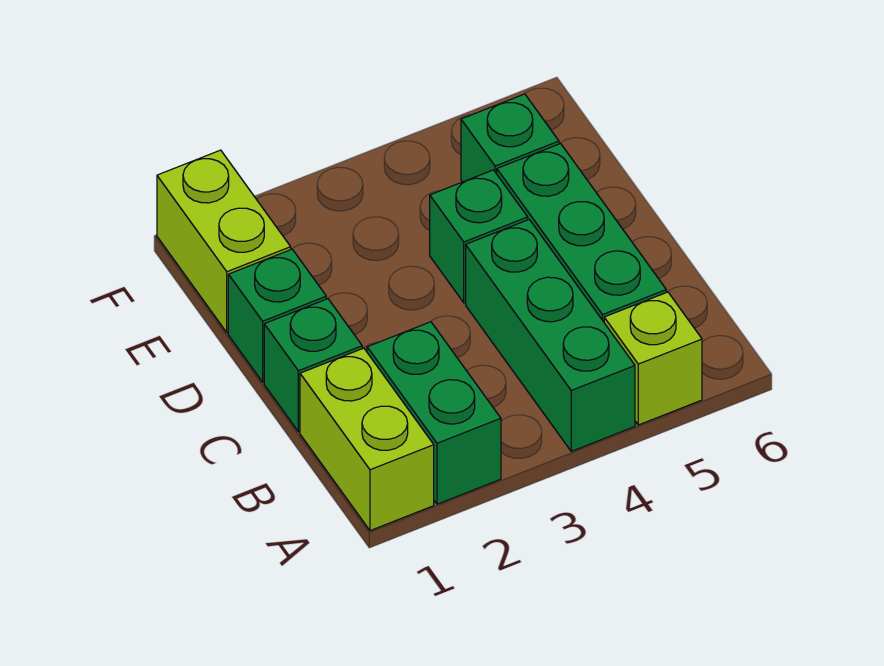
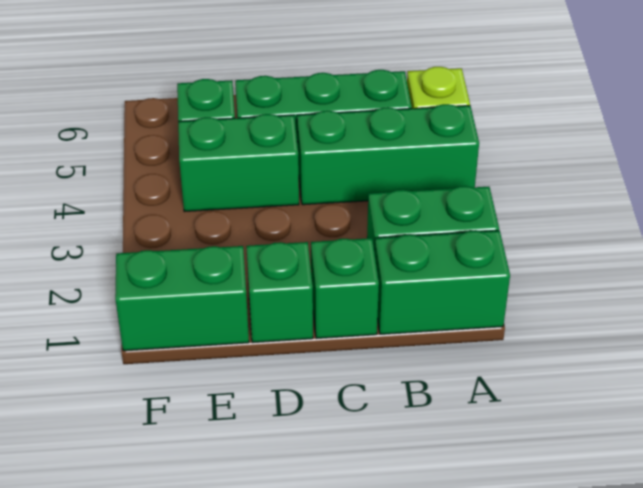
lime brick A1:B1 level 1 -> green brick A1:B1 level 1
green brick D4 level 1 -> green brick D4:E4 level 1
lime brick E1:F1 level 1 -> green brick E1:F1 level 1

